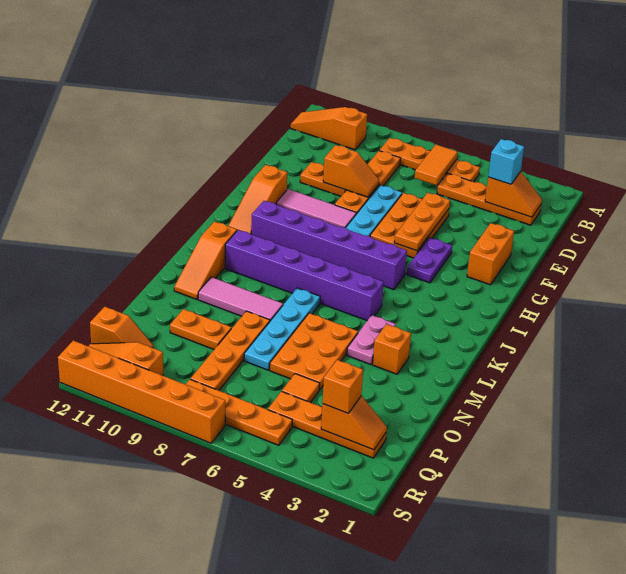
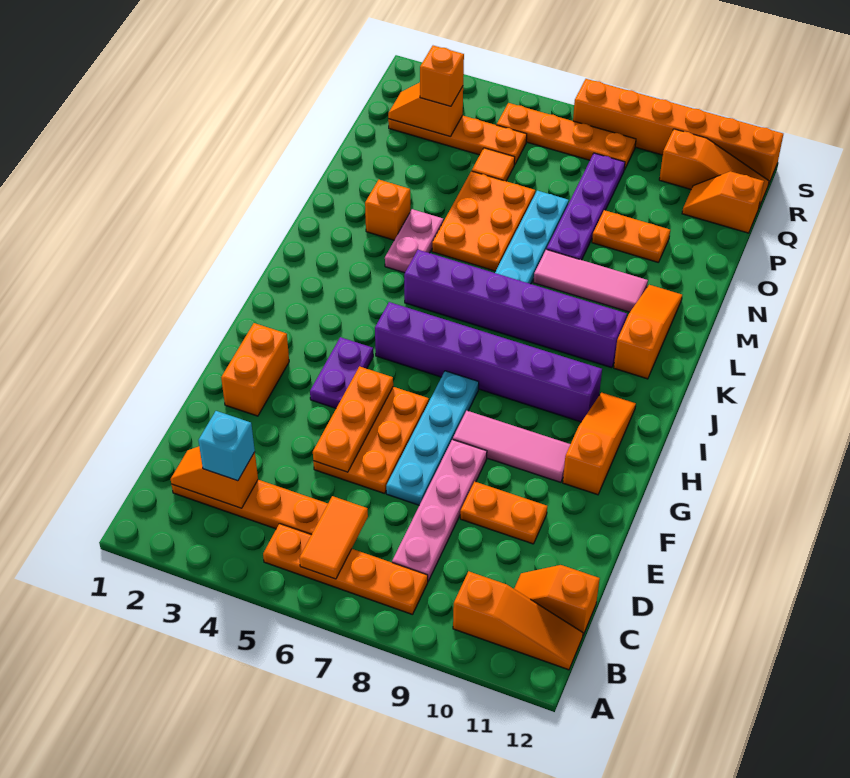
orange plate C8:F8 level 1 -> pink plate C8:F8 level 1
orange slope E8:E9 level 2 top 9 -> orange slope C11:C12 level 1 top 12
orange plate N8:Q8 level 1 -> purple plate N8:Q8 level 1

